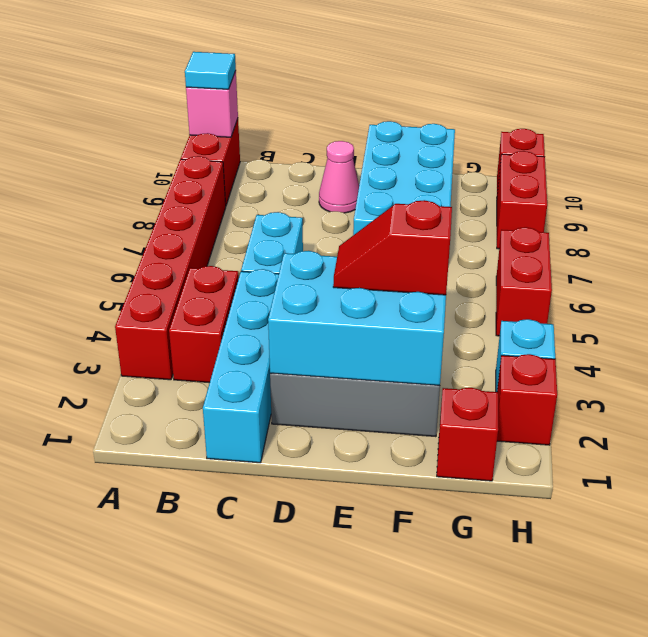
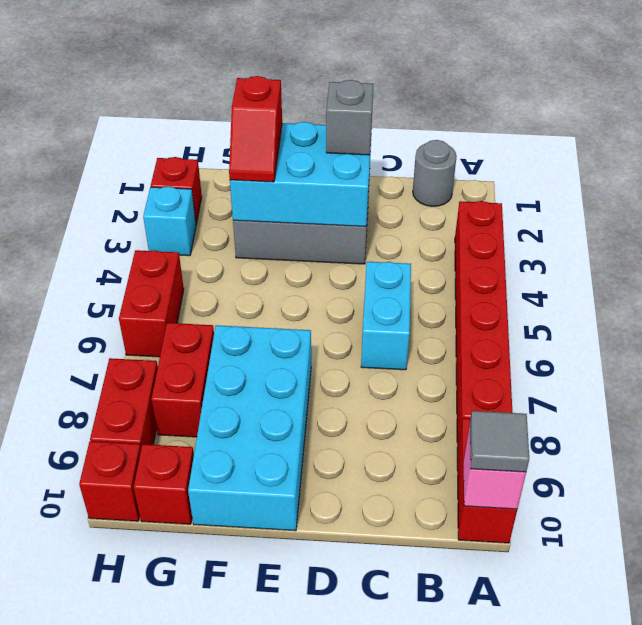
cyan tile A10 level 3 -> grey tile A10 level 3
none -> grey round brick B1 level 1
red brick B3:B4 level 1 -> red brick G7:G8 level 1
cyan brick C1:C4 level 1 -> none
none -> grey brick D2 level 3
pink cone D9 level 1 -> none
red slope E3:F3 level 3 top F -> red slope F2:F3 level 3 top 2
red brick G1 level 1 -> red brick G10 level 1

